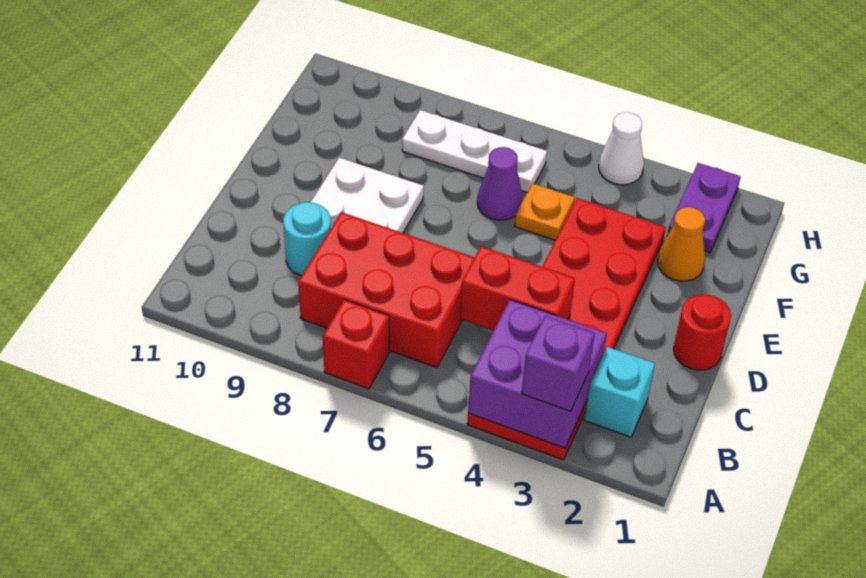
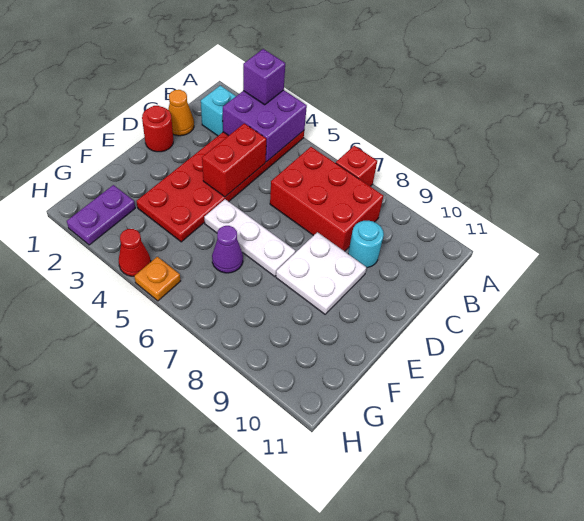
red brick C4:C5 level 2 -> red brick C4:D4 level 2
orange cone F2 level 1 -> orange cone C1 level 1
orange plate F5 level 1 -> orange plate H5 level 1
white plate G6:G8 level 1 -> white plate E5:E7 level 1
white cone H4 level 1 -> red cone H4 level 1

